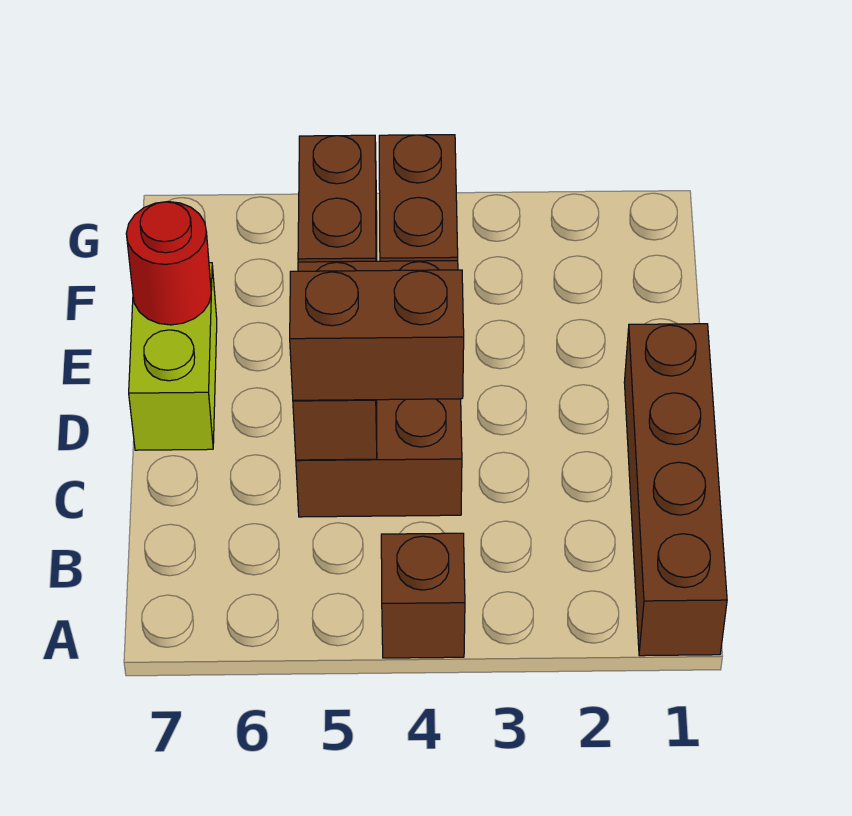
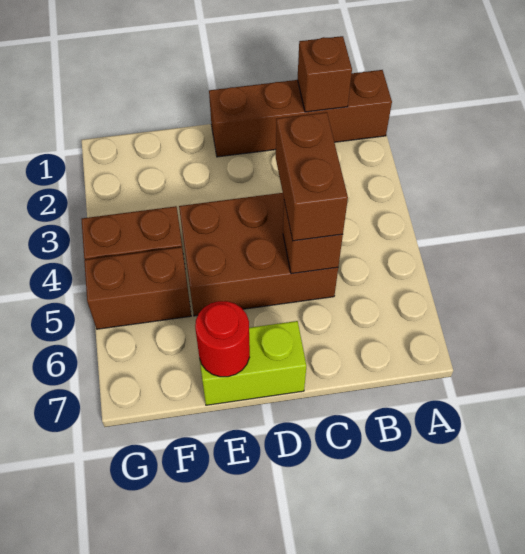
brown brick A4 level 1 -> brown brick B1 level 2

